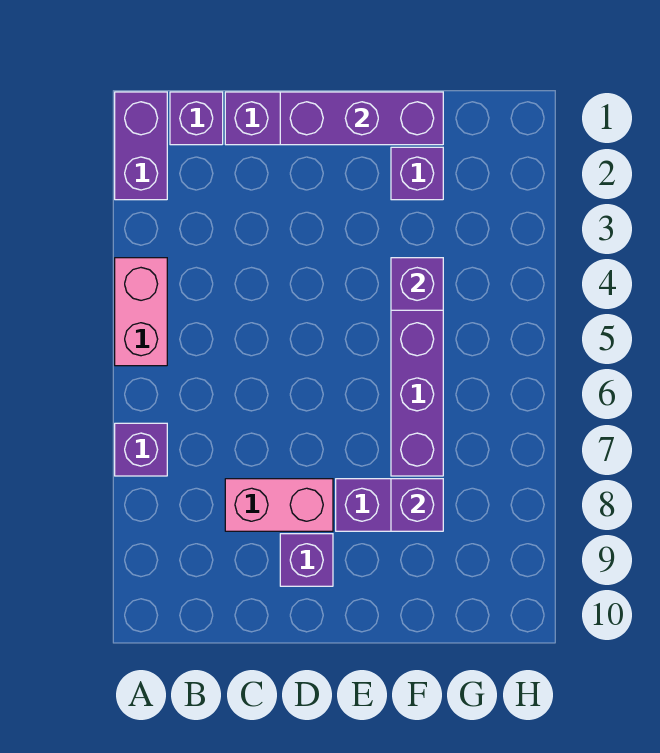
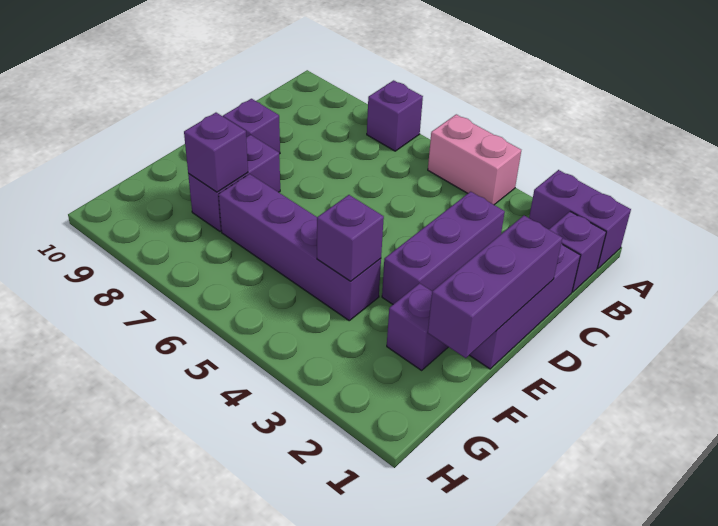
none -> purple brick C3:E3 level 1
pink brick C8:D8 level 1 -> none

